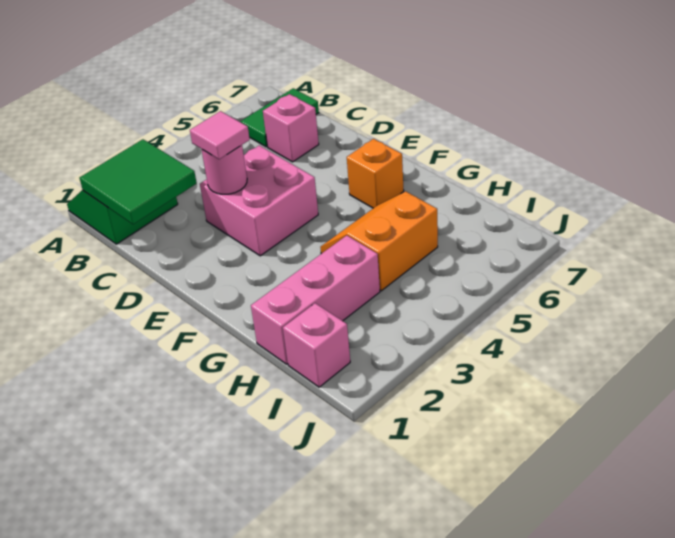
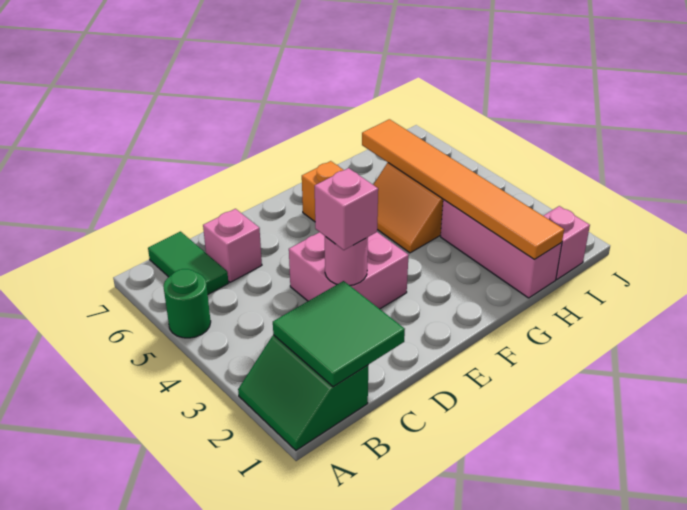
none -> green round brick A5 level 1
pink tile D3 level 3 -> pink brick D3 level 3
none -> orange tile H1:H6 level 2

